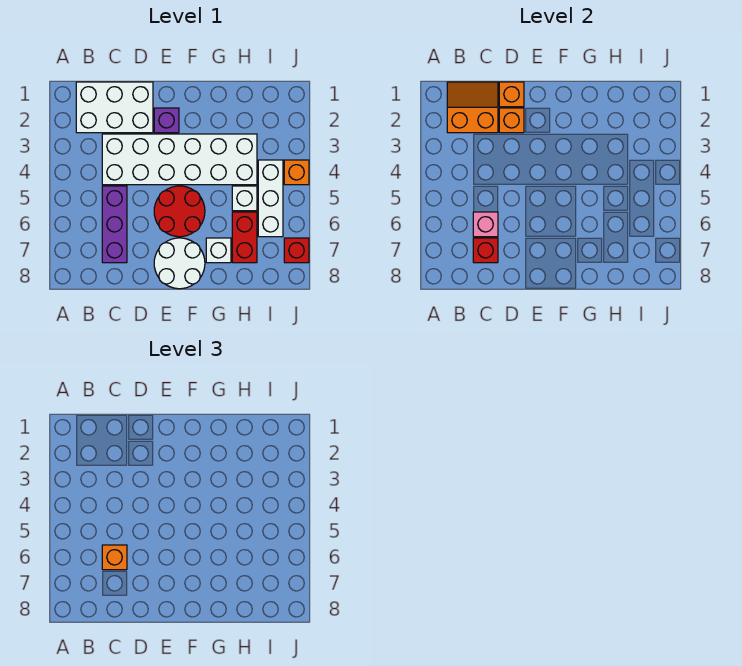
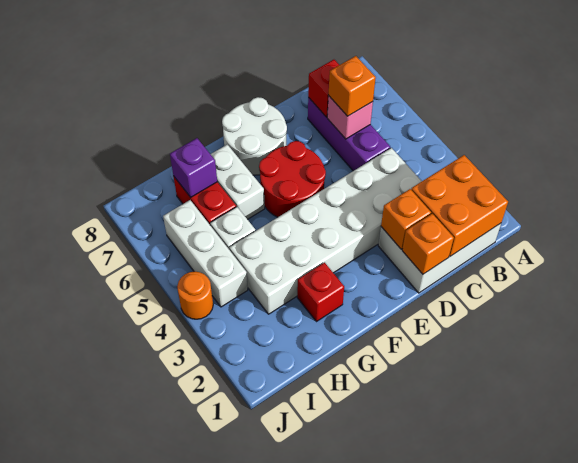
orange slope B1:C2 level 2 top 2 -> orange brick B1:C2 level 2
purple brick E2 level 1 -> purple brick H7 level 2
white brick G7 level 1 -> white brick G6:G7 level 1
orange brick J4 level 1 -> orange round brick J4 level 1
red brick J7 level 1 -> red brick G2 level 1

